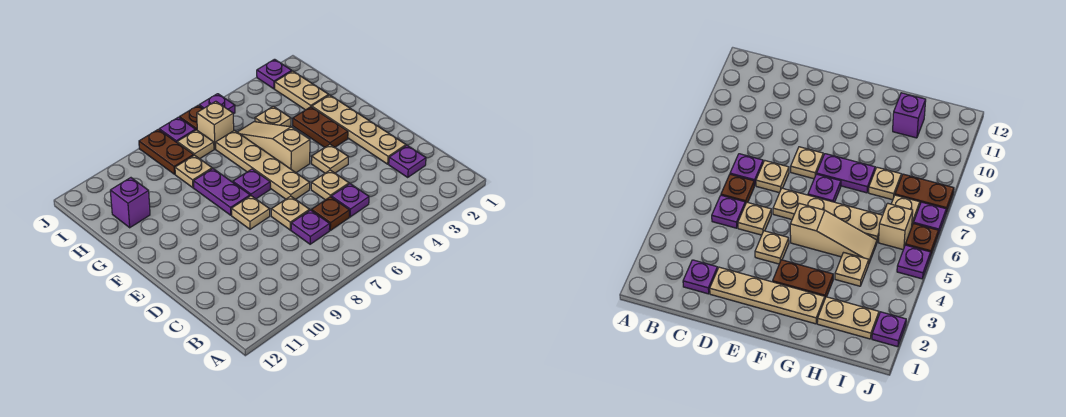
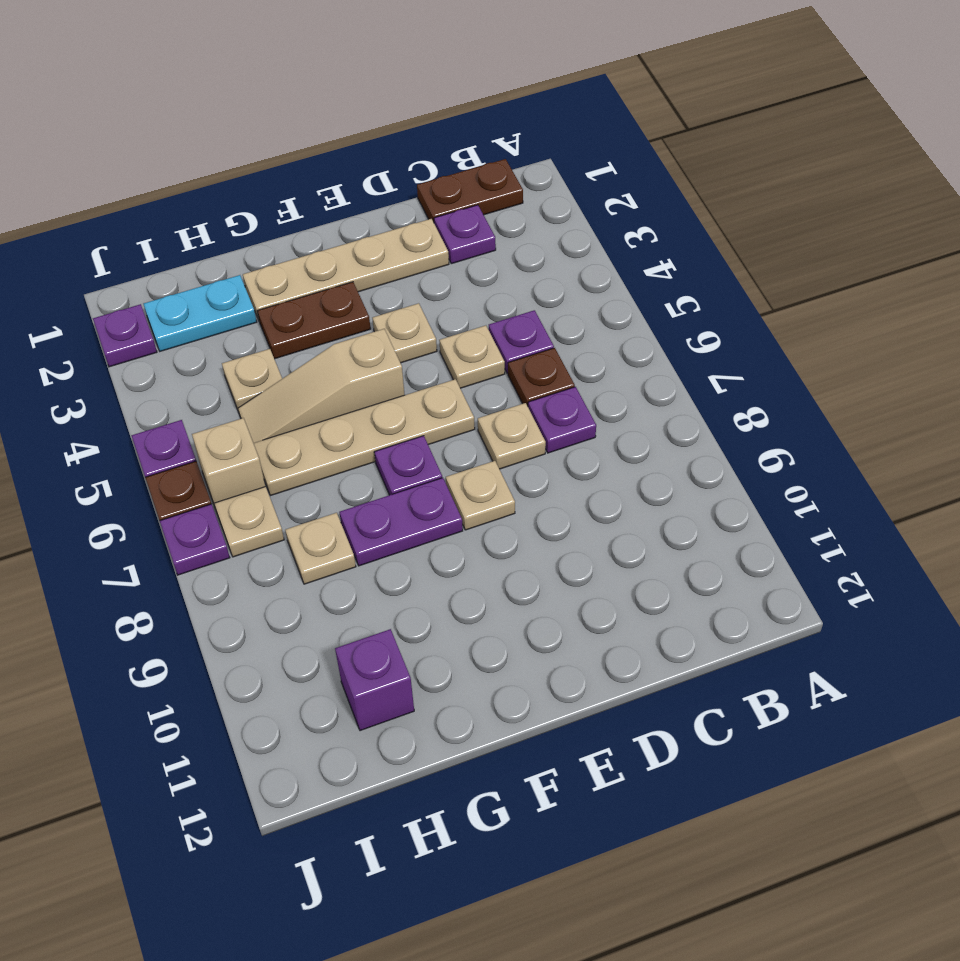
tan plate H2:I2 level 1 -> cyan plate H2:I2 level 1
brown plate I8:J8 level 1 -> brown plate B1:C1 level 1

